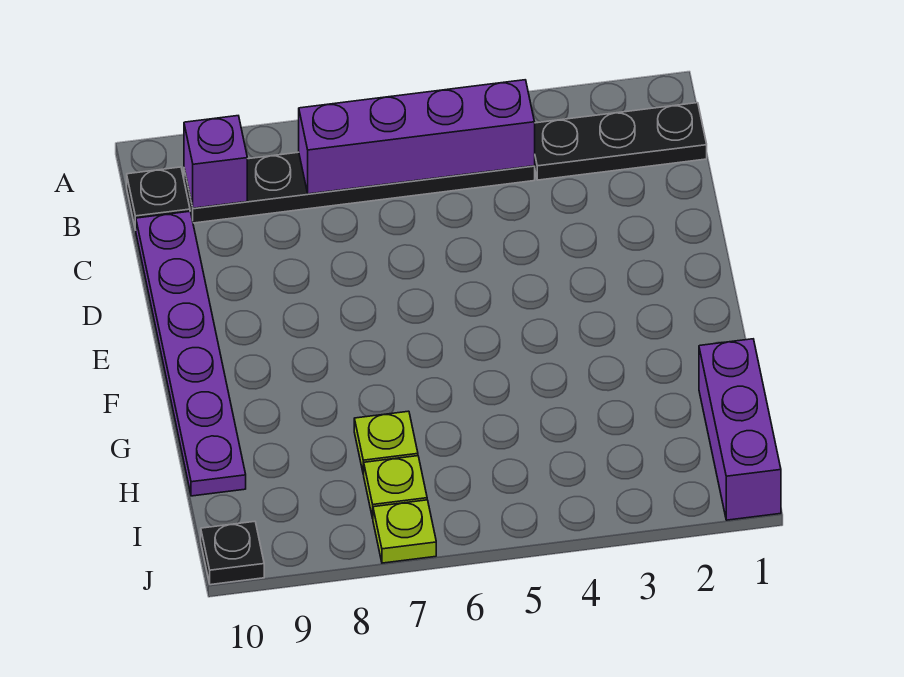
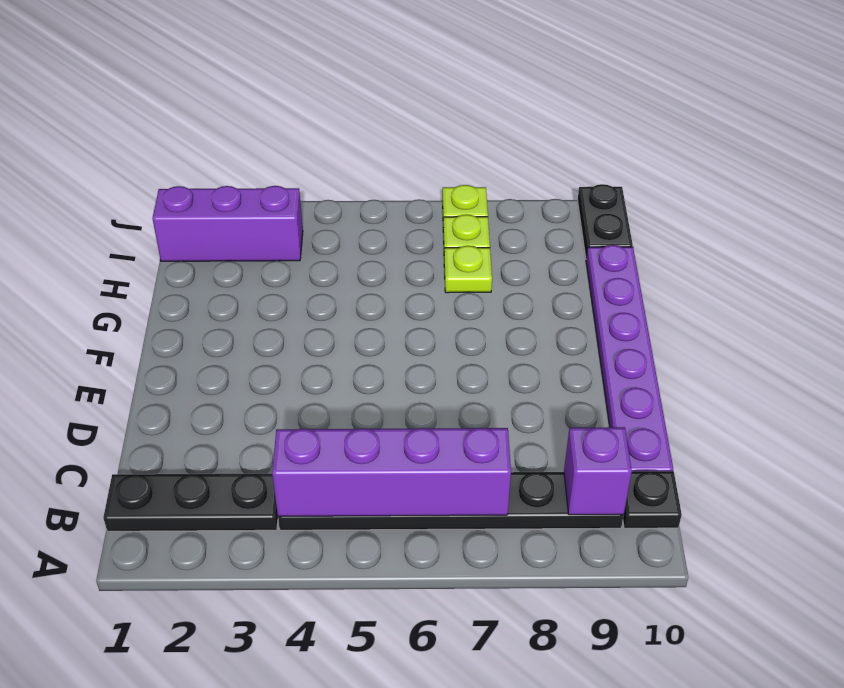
purple brick H1:J1 level 1 -> purple brick I1:I3 level 1
black plate J10 level 1 -> black plate I10:J10 level 1

